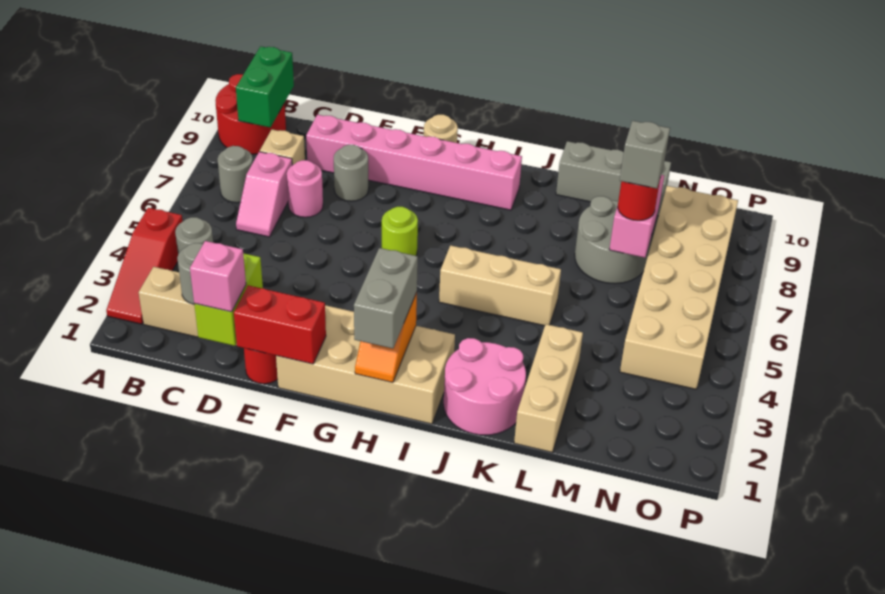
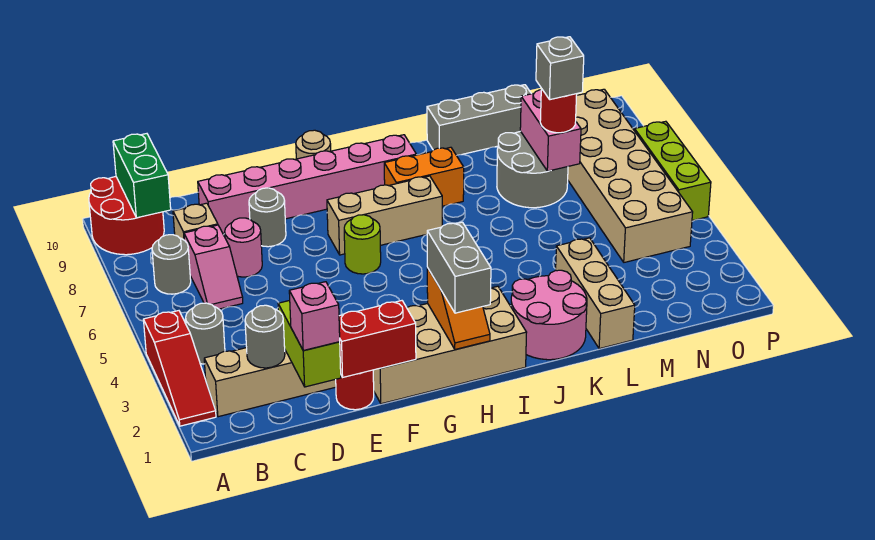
tan brick I5:K5 level 1 -> tan brick G7:I7 level 1
none -> orange brick I8:J8 level 1
none -> lime brick P5:P7 level 1

